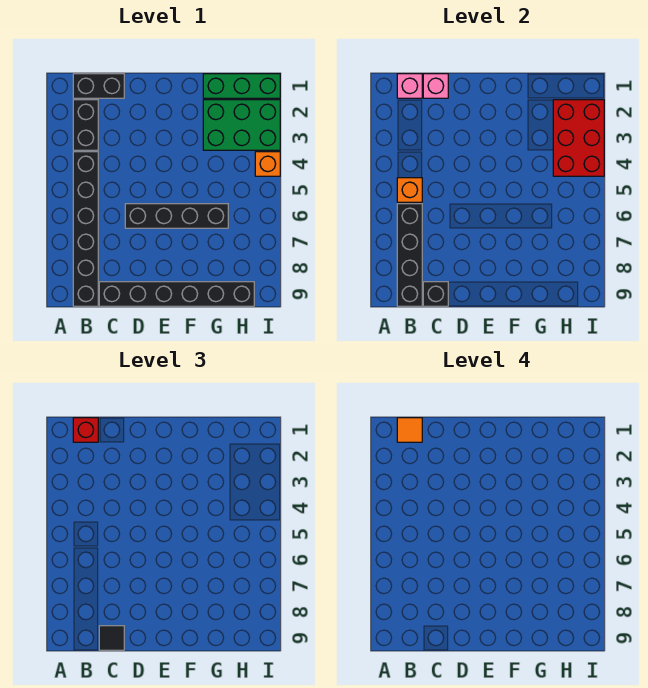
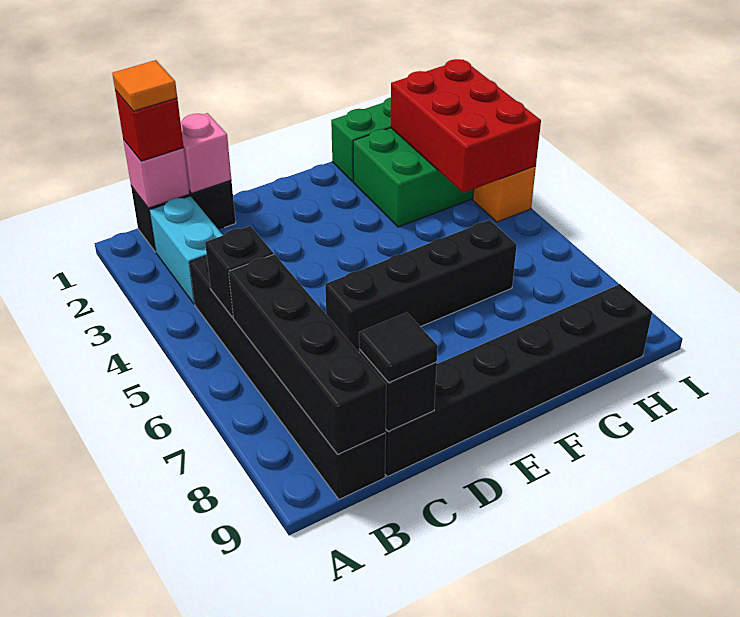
black brick B2:B3 level 1 -> cyan brick B2:B3 level 1
orange brick B5 level 2 -> black brick B5 level 2

